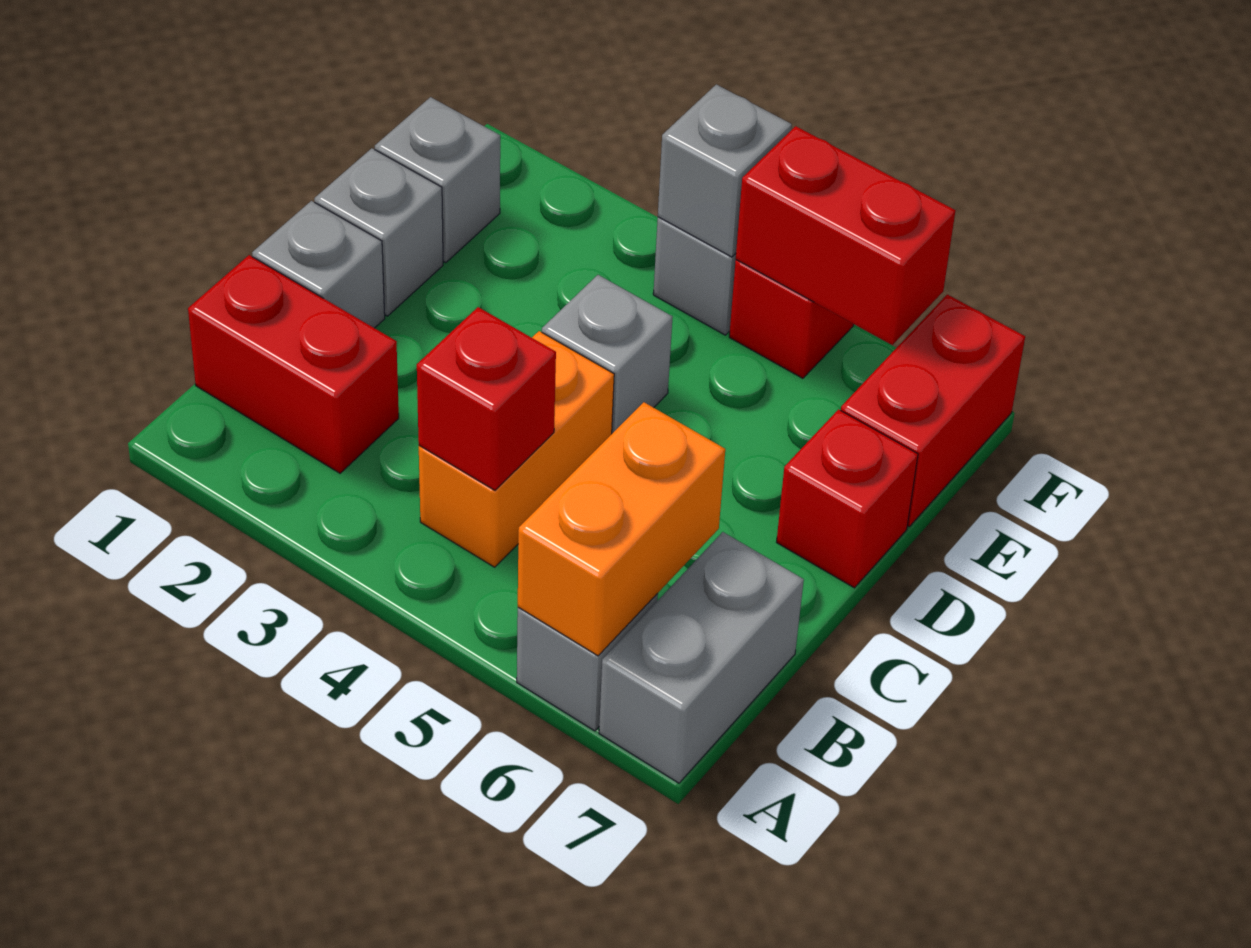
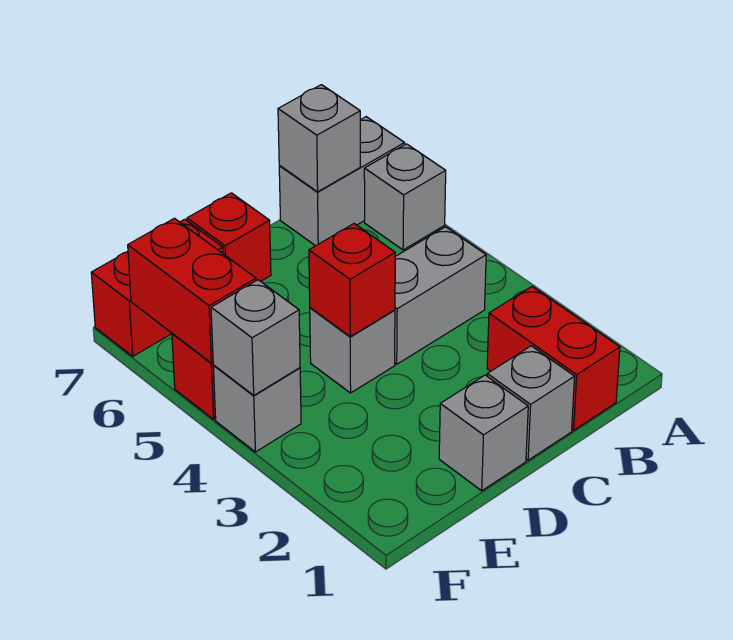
orange brick A6:B6 level 2 -> none
orange brick B4:C4 level 1 -> grey brick B4:C4 level 1
red brick B4 level 2 -> red brick D4 level 2
grey brick E1 level 1 -> grey brick B7 level 2

